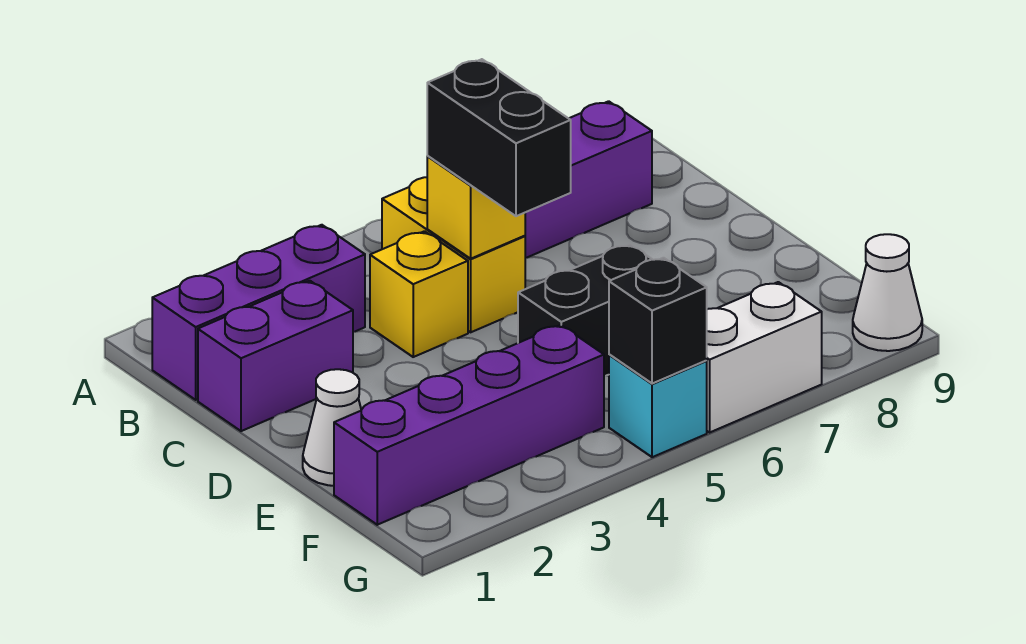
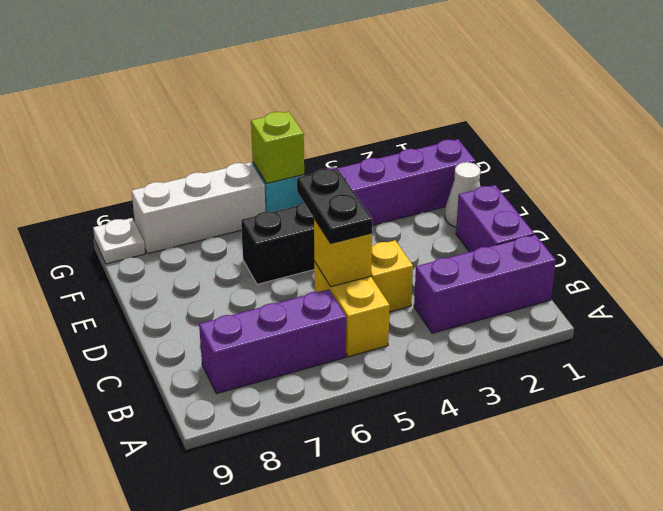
purple brick C1:C2 level 1 -> purple brick C1:D1 level 1
black brick C5:D5 level 3 -> black plate C5:D5 level 3
black brick G5 level 2 -> lime brick G5 level 2
white brick G6:G7 level 1 -> white brick G6:G8 level 1
white cone G9 level 1 -> white plate G9 level 1

